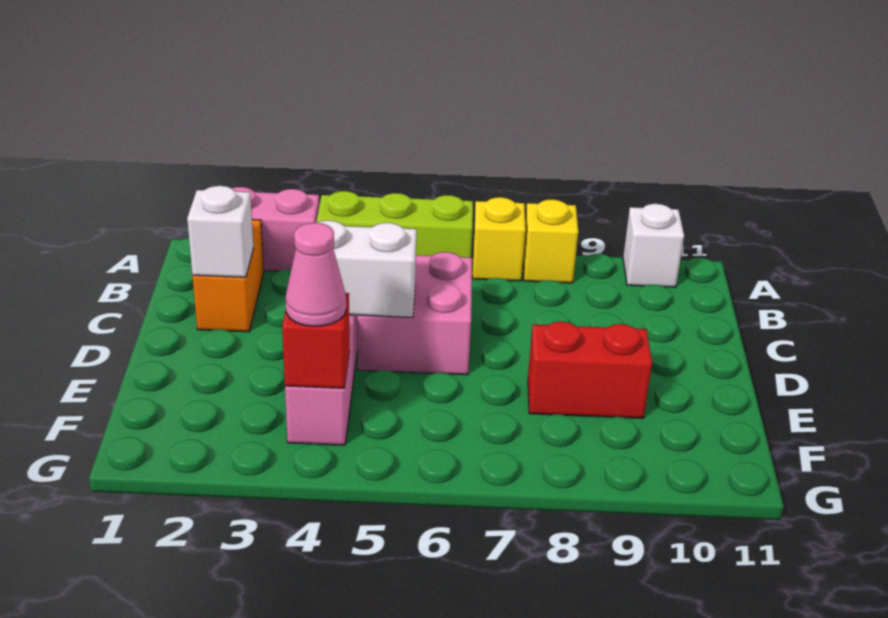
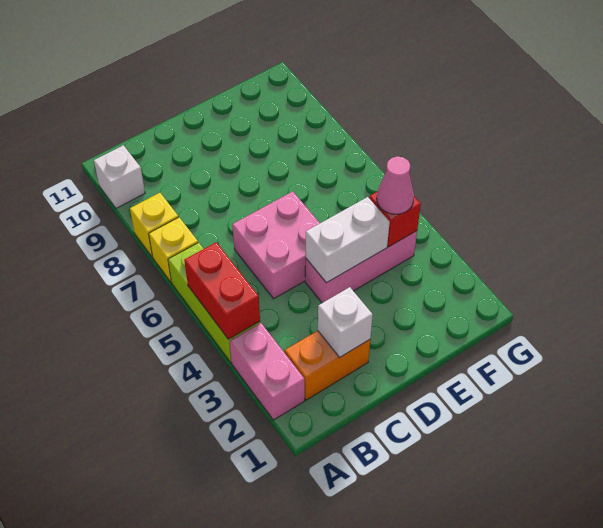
white brick D4:D5 level 2 -> white brick D4:E4 level 2
red brick E8:E9 level 1 -> red brick A4:A5 level 2

